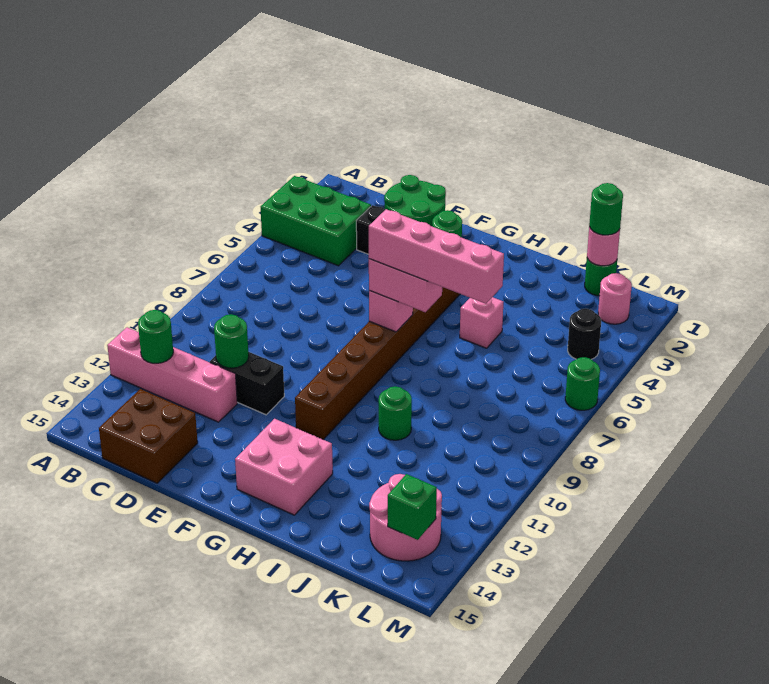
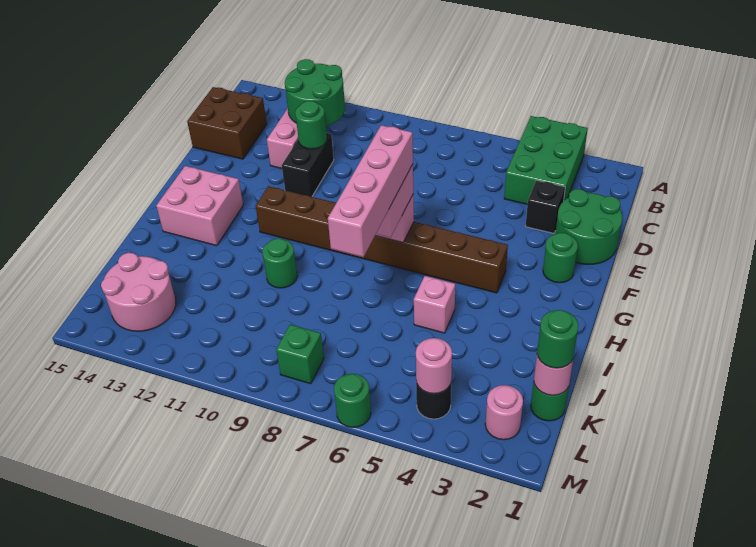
green round brick B12 level 2 -> green round brick B11:C12 level 2
none -> pink round brick L4 level 2
green brick L14 level 2 -> green brick L8 level 1

